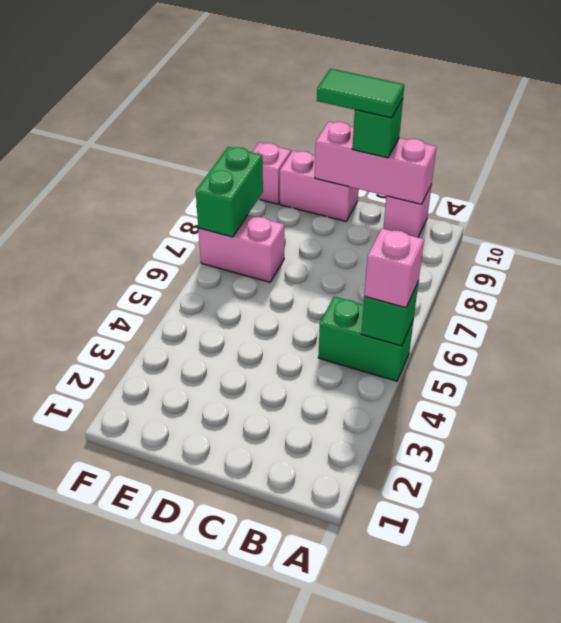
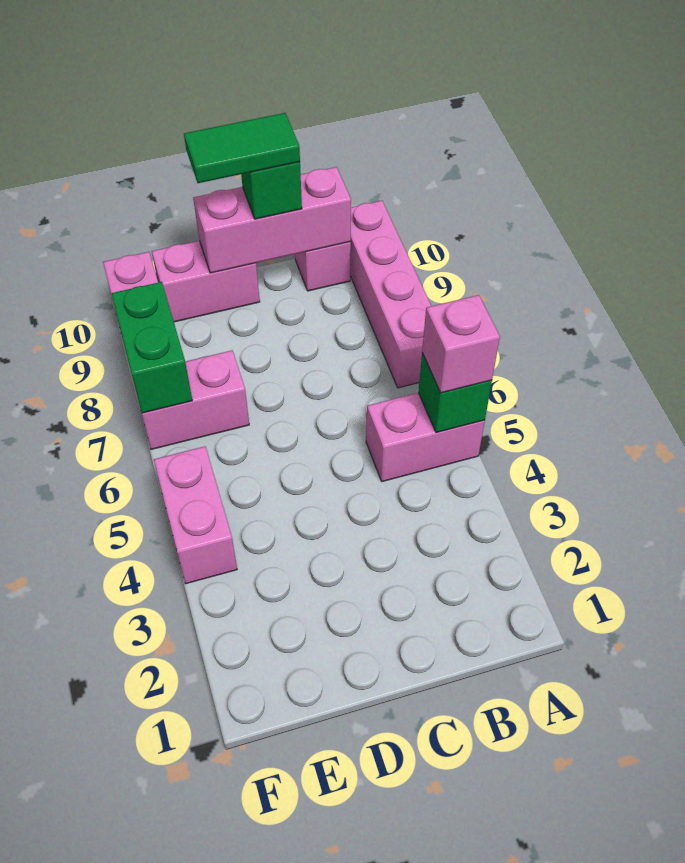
green brick A5:B5 level 1 -> pink brick A5:B5 level 1
none -> pink brick A7:A10 level 1
none -> pink brick F4:F5 level 1

